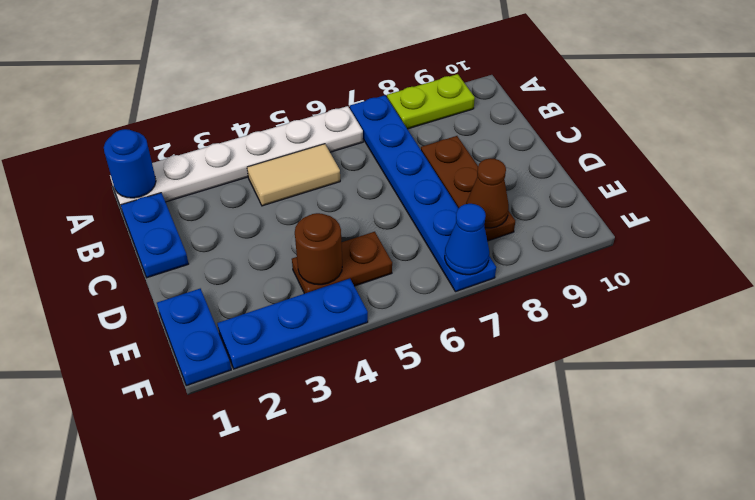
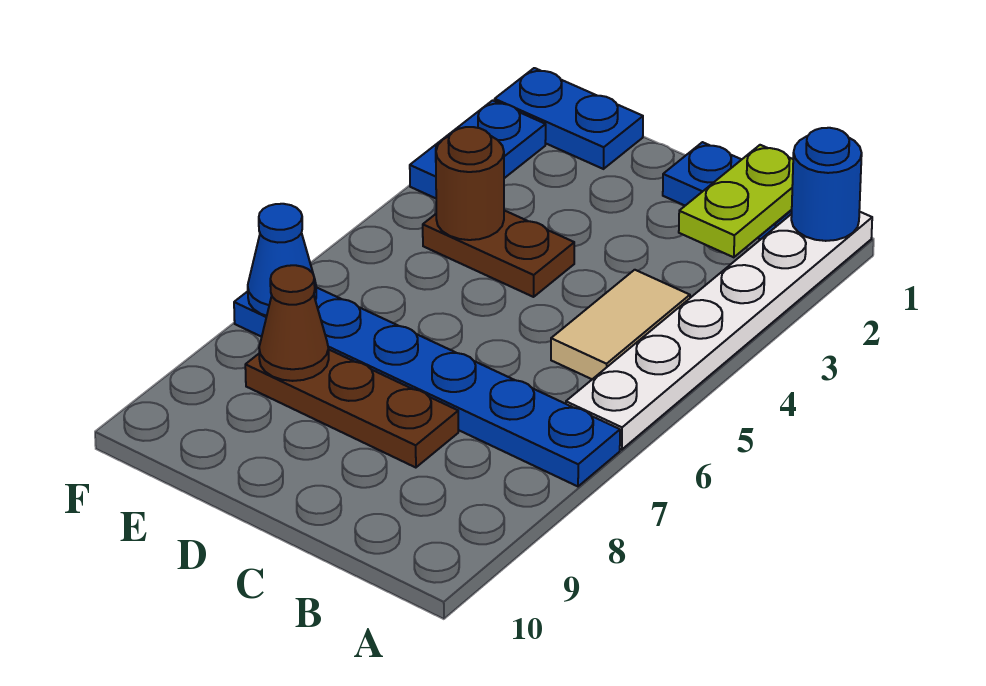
lime plate A8:A9 level 1 -> lime plate B1:B2 level 2
brown plate E4:E5 level 1 -> brown plate D4:E4 level 1
blue plate F2:F4 level 1 -> blue plate F2:F3 level 1

